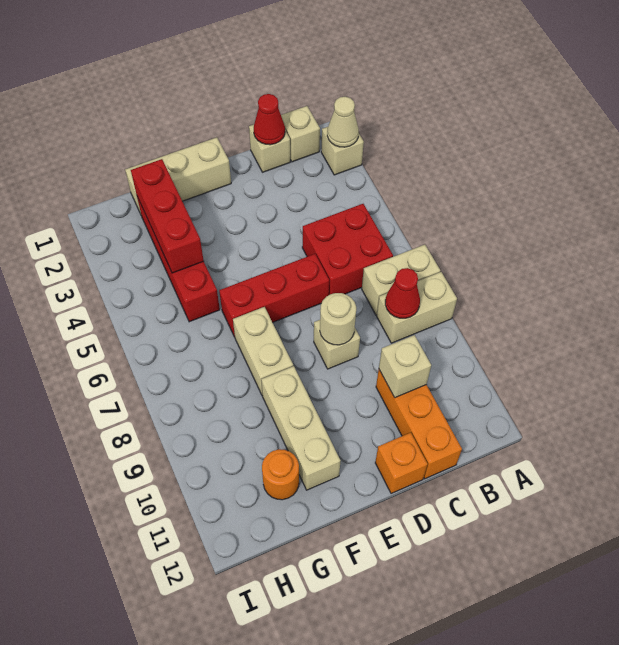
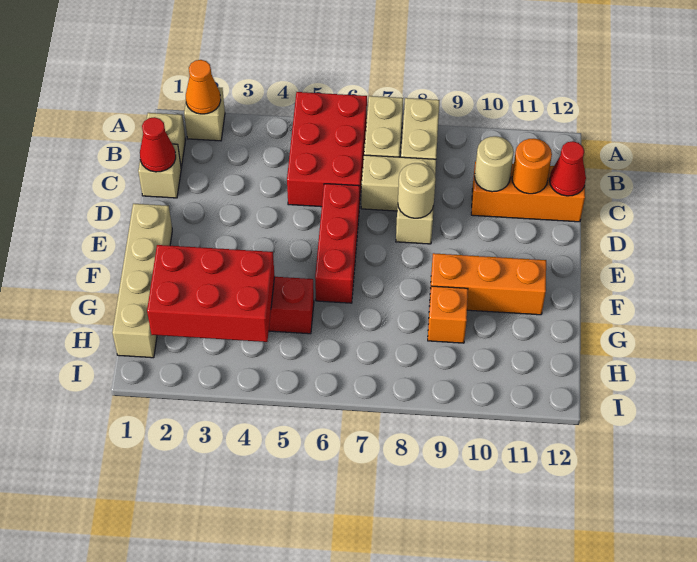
tan cone A2 level 2 -> orange cone A2 level 2
red brick B5:C6 level 1 -> red brick A5:C6 level 1
red cone B8 level 2 -> red cone C12 level 2
tan brick C10 level 2 -> tan round brick C10 level 2
orange brick D12 level 1 -> orange brick G9 level 1
tan brick E1:G1 level 1 -> tan brick E1:H1 level 1
tan brick F7:F8 level 1 -> tan brick C7:C8 level 1
tan brick F9:F11 level 1 -> orange brick F9:F11 level 1
red brick G2:G4 level 2 -> red brick G2:H4 level 2
orange round brick G11 level 1 -> orange round brick C11 level 2

